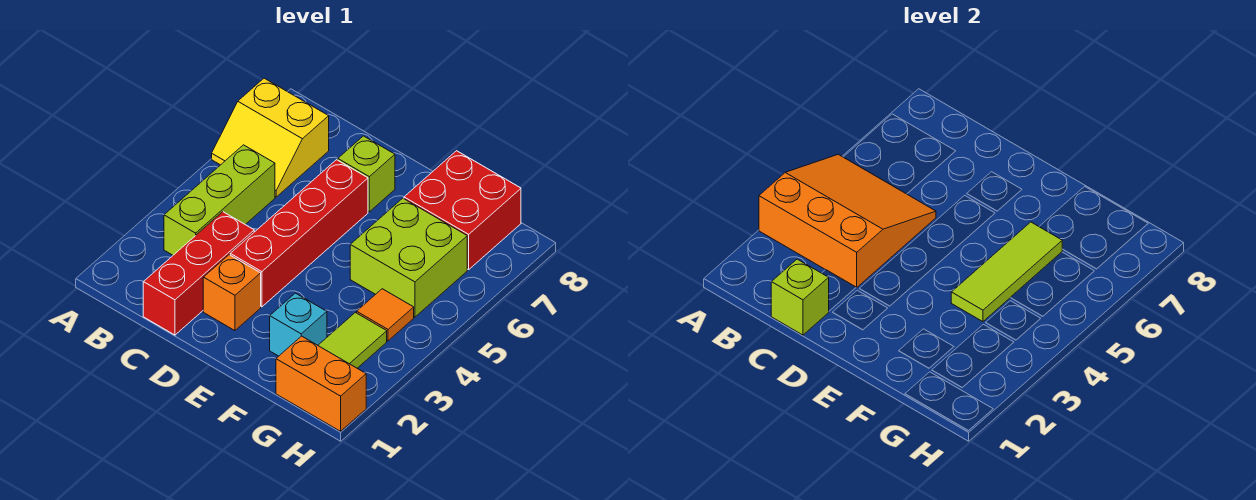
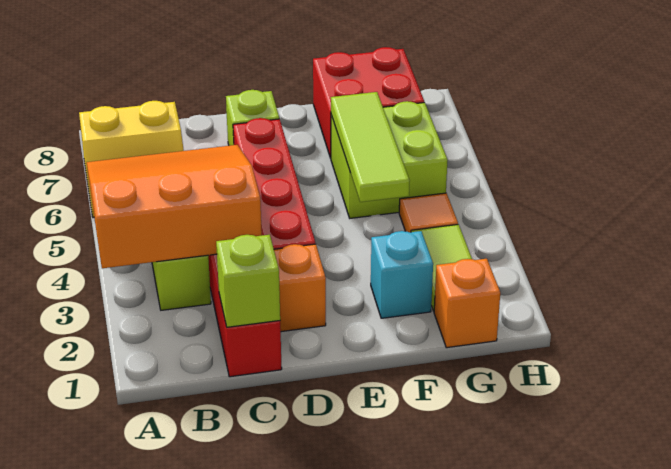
orange brick G1:H1 level 1 -> orange brick G1 level 1

